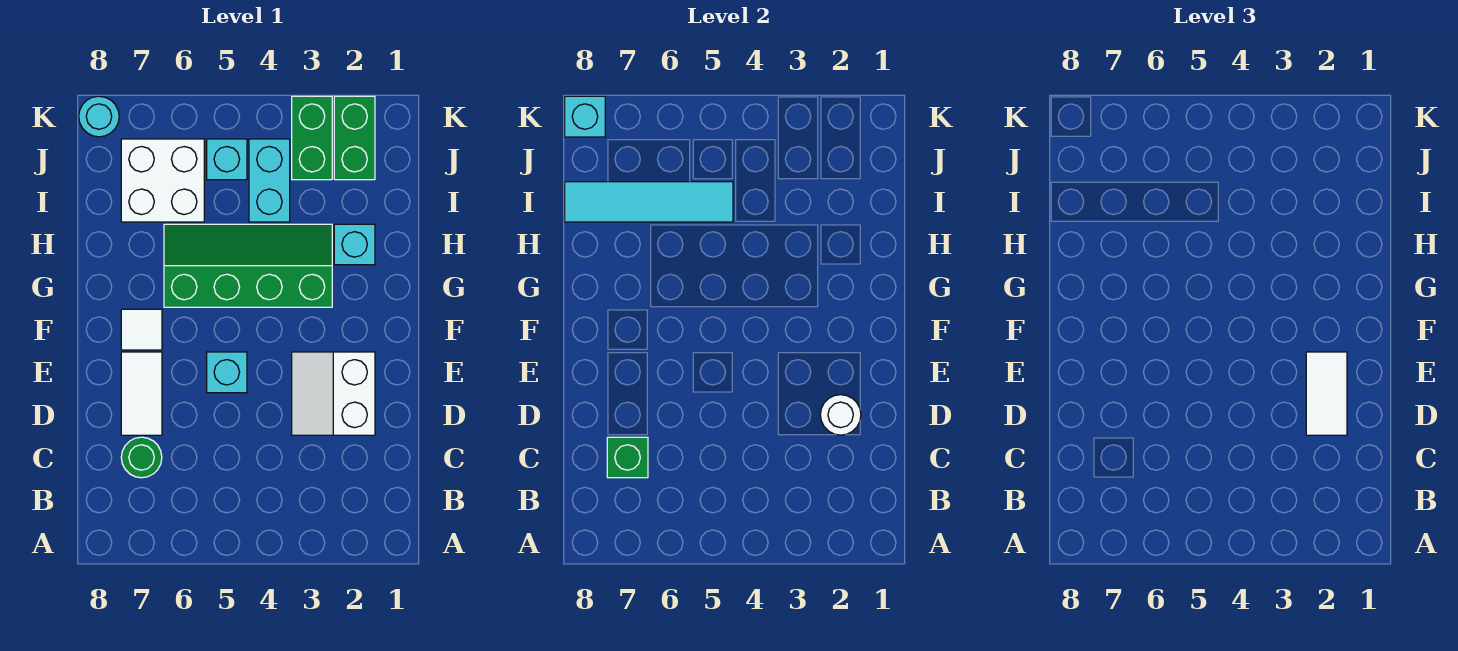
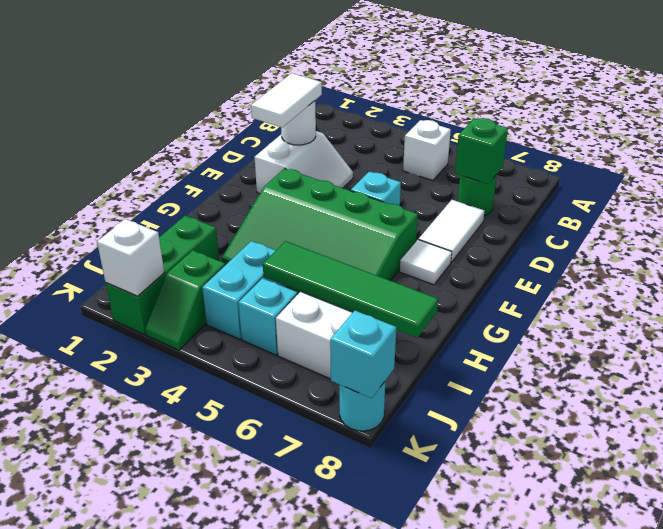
none -> white brick B5 level 1
green slope G3:H6 level 1 top G -> green slope F3:H6 level 1 top F
cyan brick H2 level 1 -> none
cyan tile I5:I8 level 2 -> green tile I5:I8 level 2
green brick J2:K2 level 1 -> green brick I2:K2 level 1
green brick J3:K3 level 1 -> green slope J3:K3 level 1 top J
none -> white brick K2 level 2

